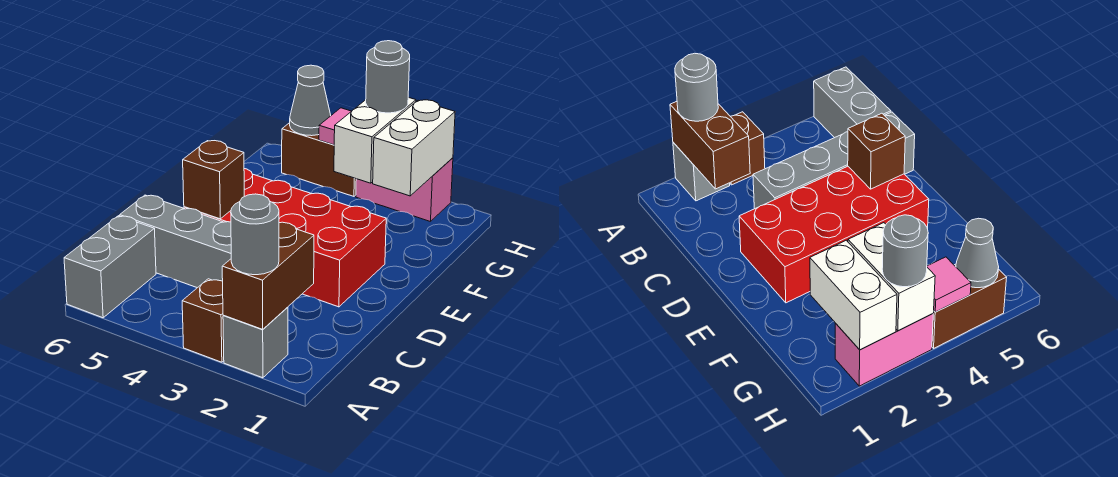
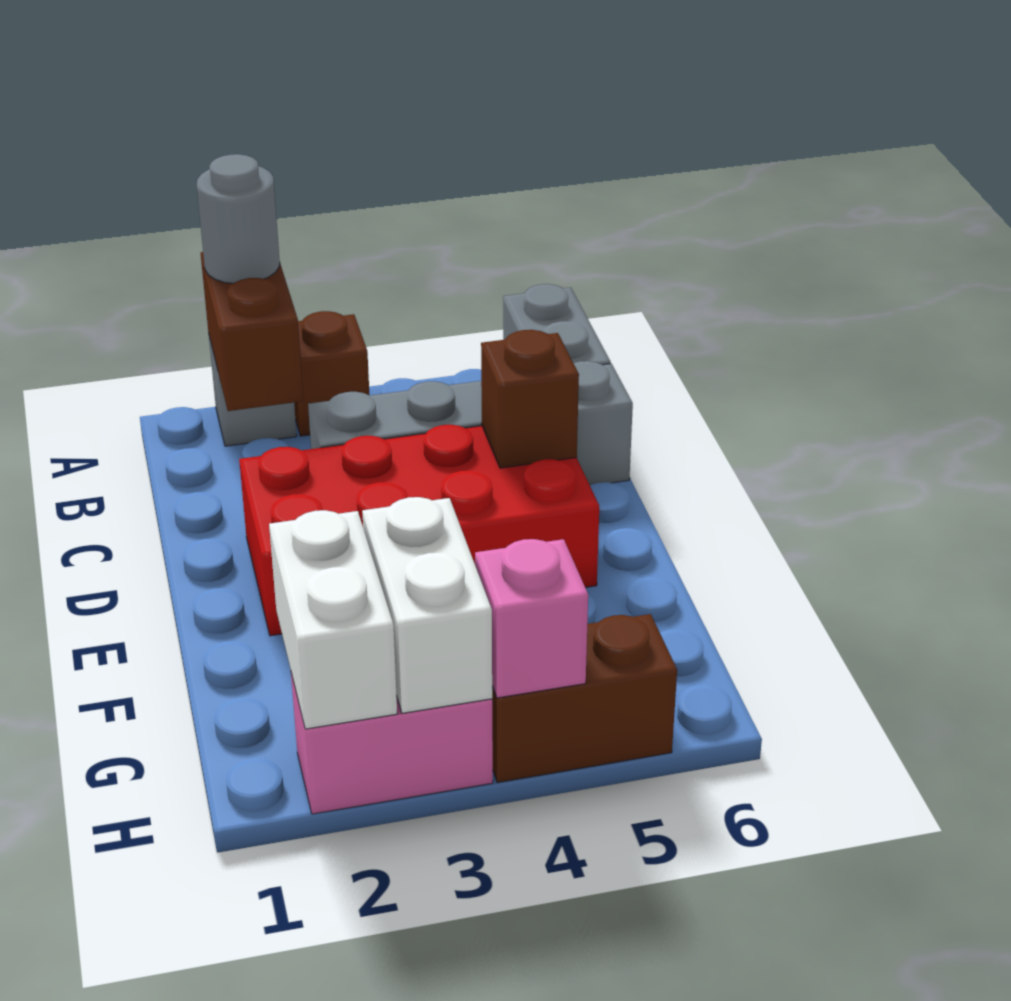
grey round brick H3 level 3 -> none
pink tile H4 level 2 -> pink brick H4 level 2
grey cone H5 level 2 -> none

